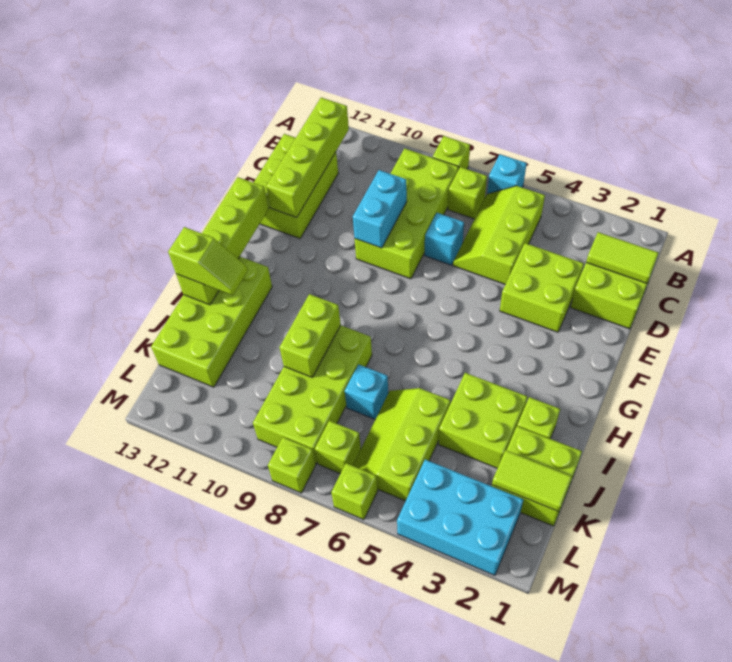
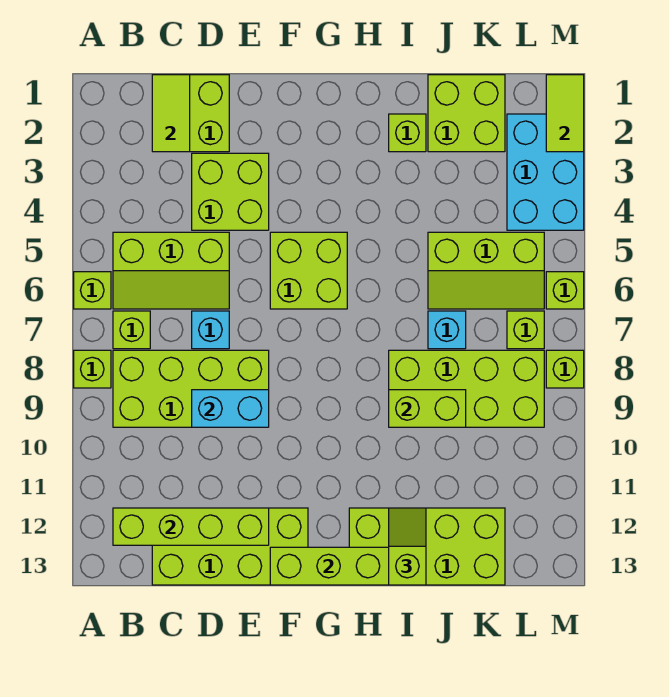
cyan brick A6 level 1 -> lime brick A6 level 1
lime brick C12:E13 level 1 -> lime brick C12:F13 level 1
lime brick I3:J4 level 1 -> lime brick F5:G6 level 1
lime tile K1:K2 level 2 -> lime tile M1:M2 level 2

